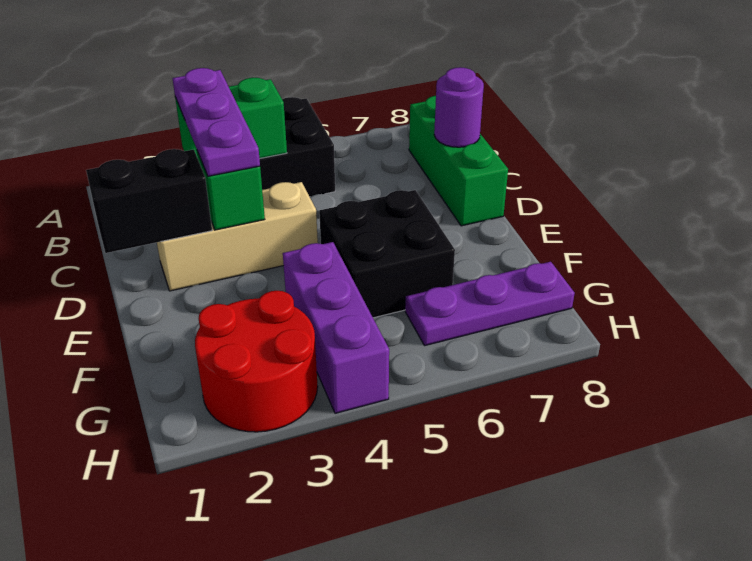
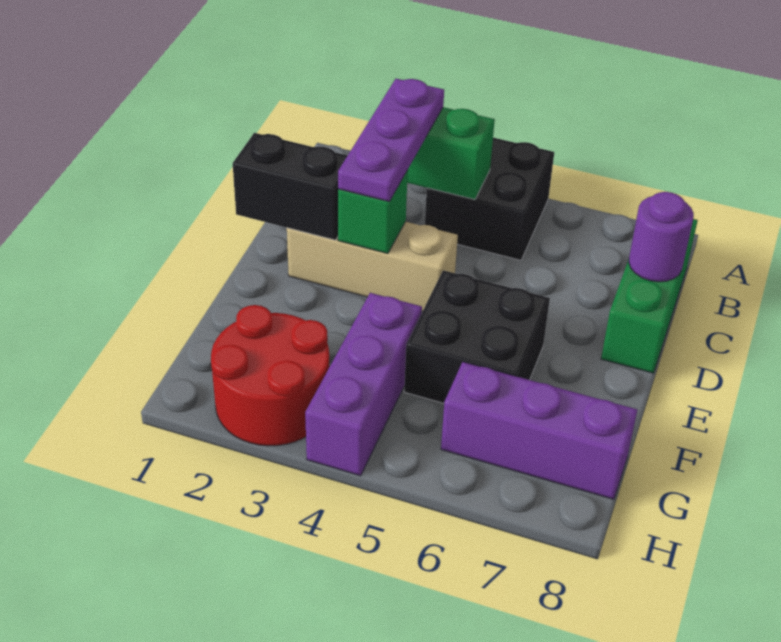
purple plate G6:G8 level 1 -> purple brick G6:G8 level 1

